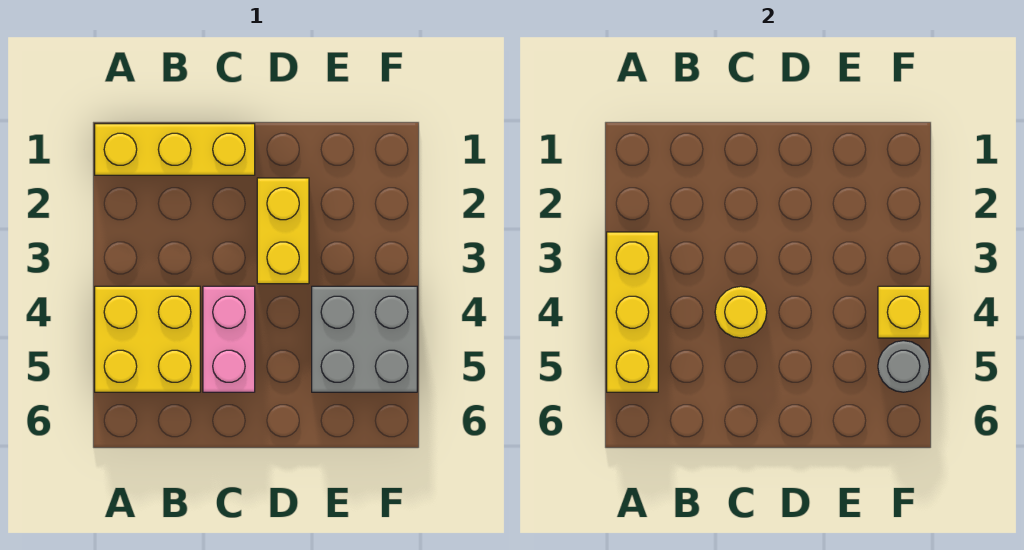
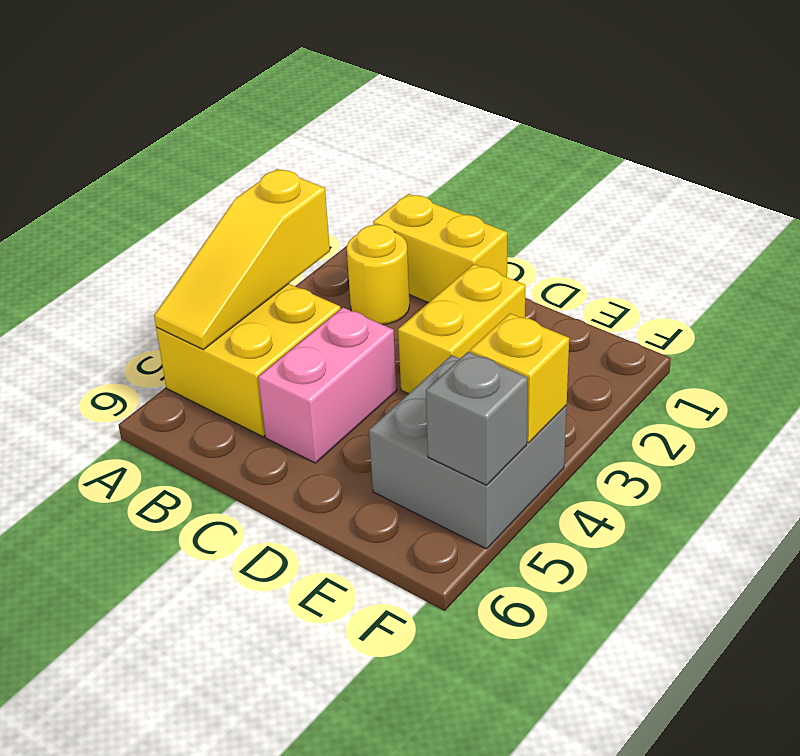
yellow brick A1:C1 level 1 -> yellow brick B1:C1 level 1
yellow brick A3:A5 level 2 -> yellow slope A3:A5 level 2 top 3
yellow round brick C4 level 2 -> yellow round brick B2 level 1
grey round brick F5 level 2 -> grey brick F5 level 2

